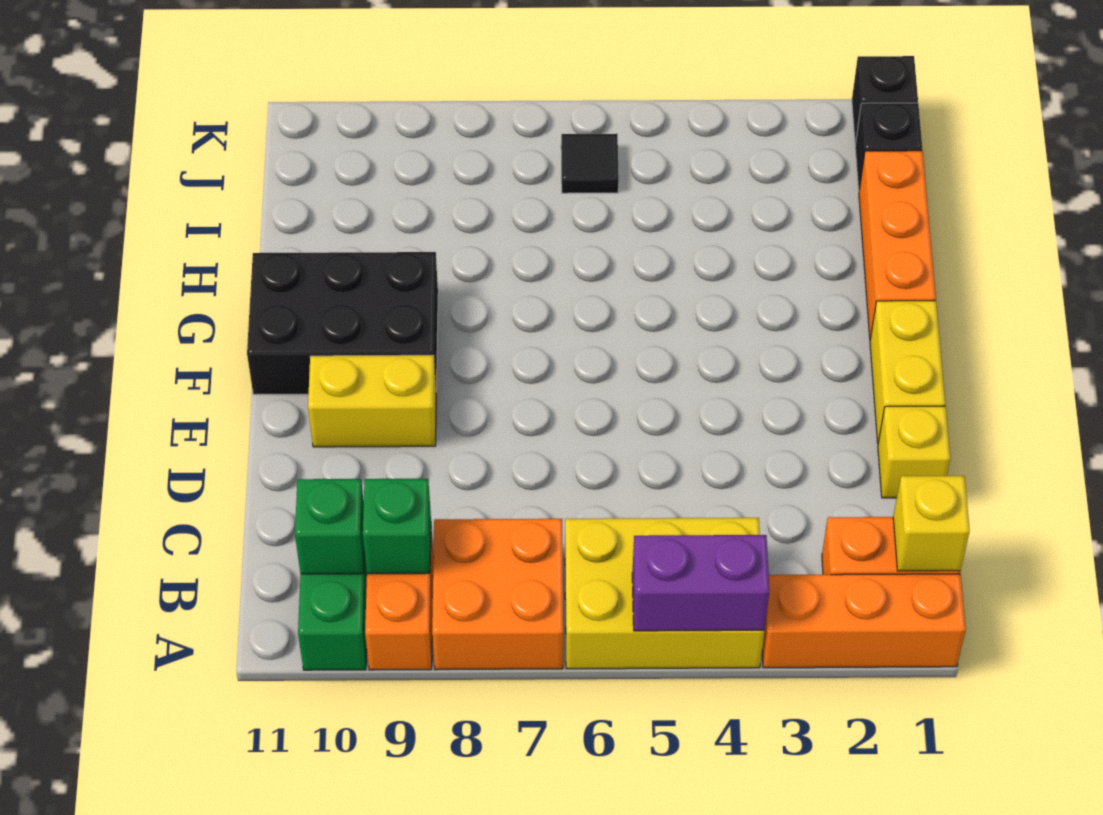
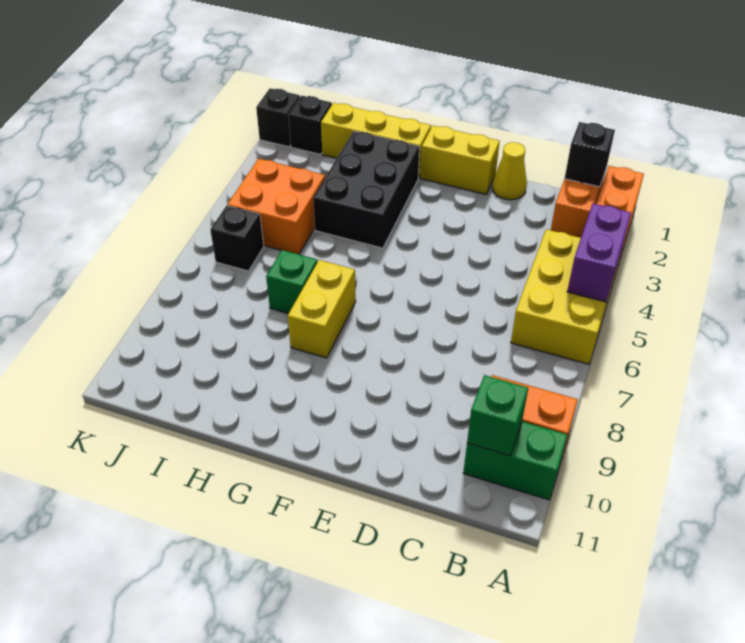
orange brick A7:B8 level 1 -> orange brick I4:J5 level 1
yellow brick B1 level 2 -> black brick B1 level 2
green brick B9 level 2 -> green brick H7 level 1
yellow brick D1 level 1 -> yellow cone D1 level 1
yellow brick E9:E10 level 1 -> yellow brick G7:G8 level 1
black brick F9:G11 level 1 -> black brick G2:H4 level 1
orange brick G1:I1 level 1 -> yellow brick G1:I1 level 1
black tile J6 level 1 -> black brick J6 level 1

